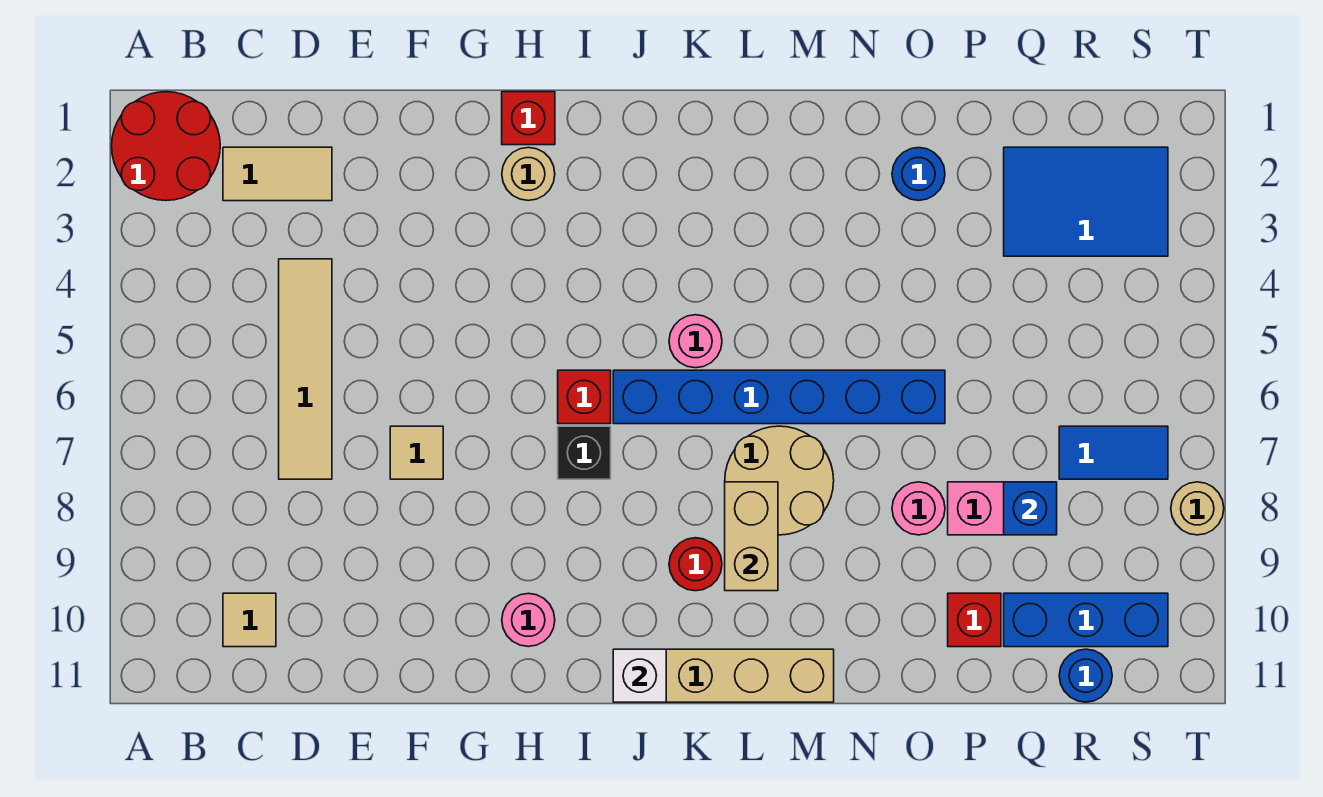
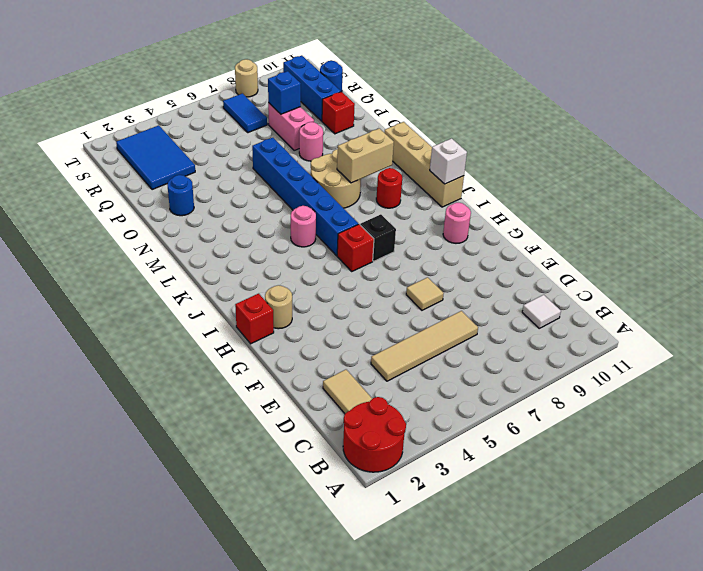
tan tile C10 level 1 -> white tile C10 level 1

